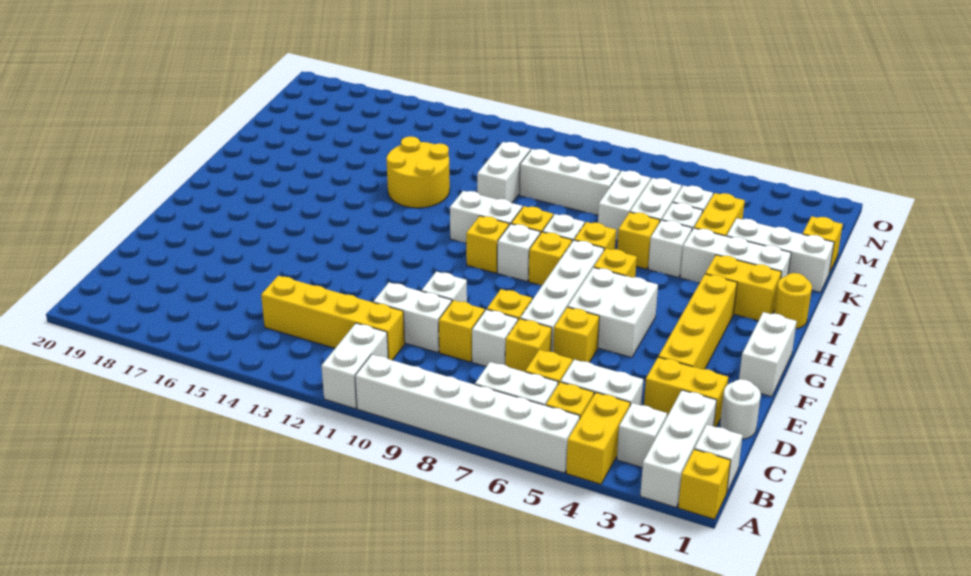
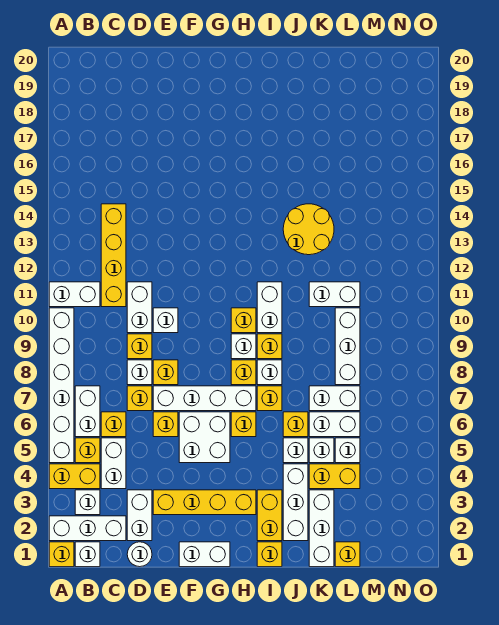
yellow brick D2:D3 level 1 -> white brick D2:D3 level 1
yellow round brick I1 level 1 -> yellow brick I1 level 1

